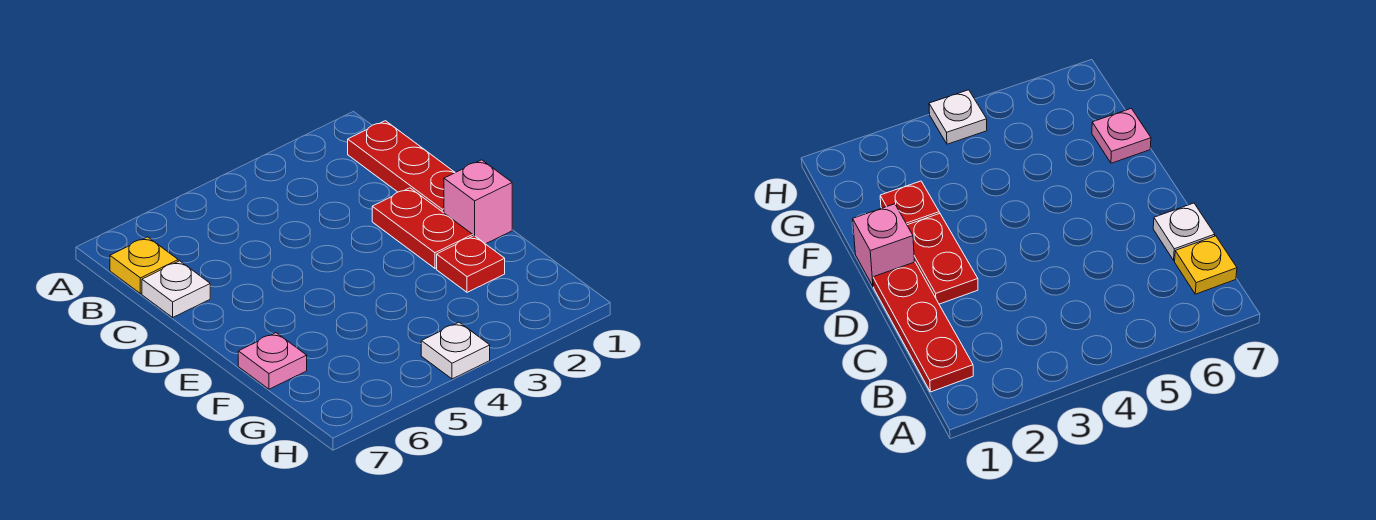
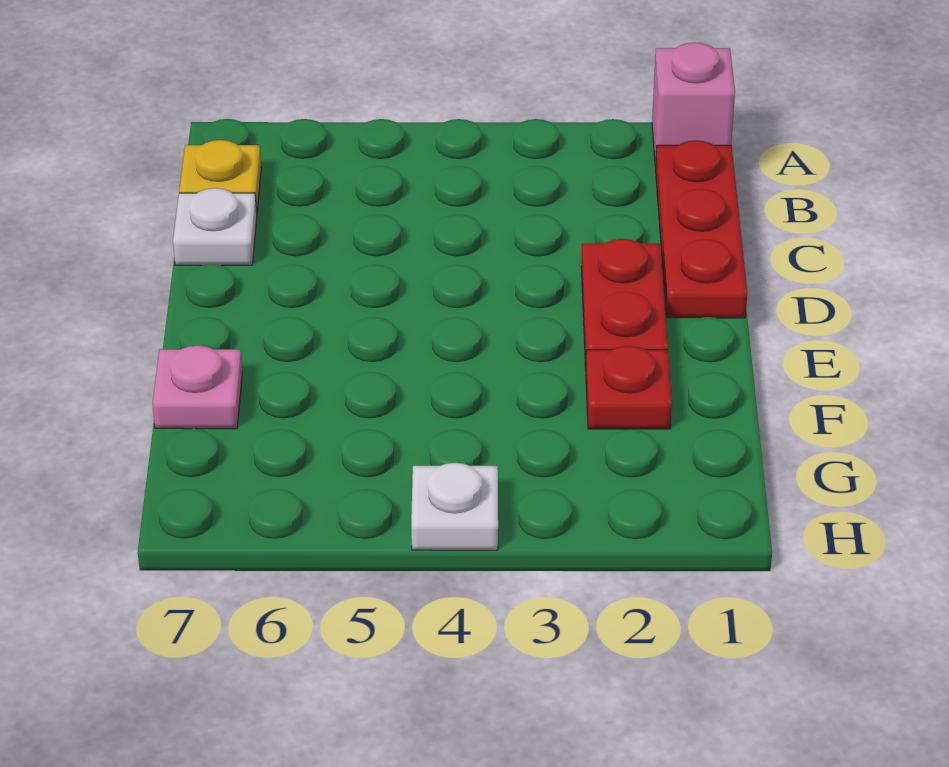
pink brick E1 level 1 -> pink brick A1 level 1

